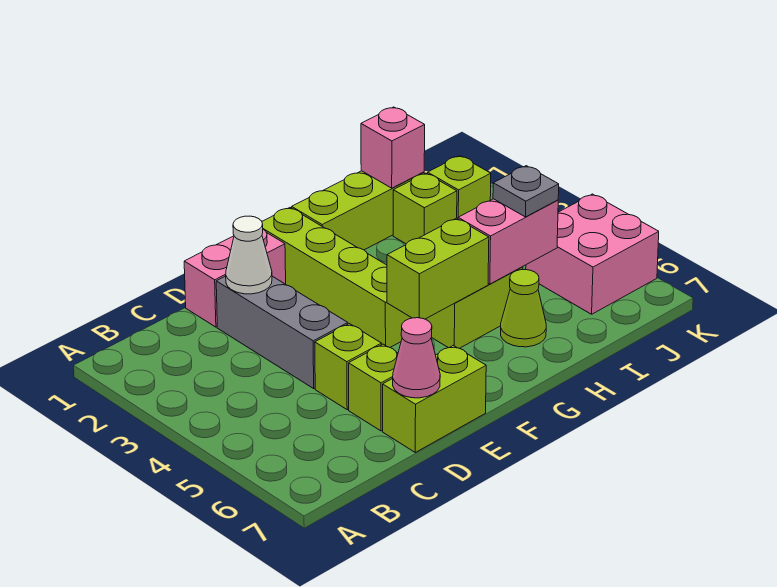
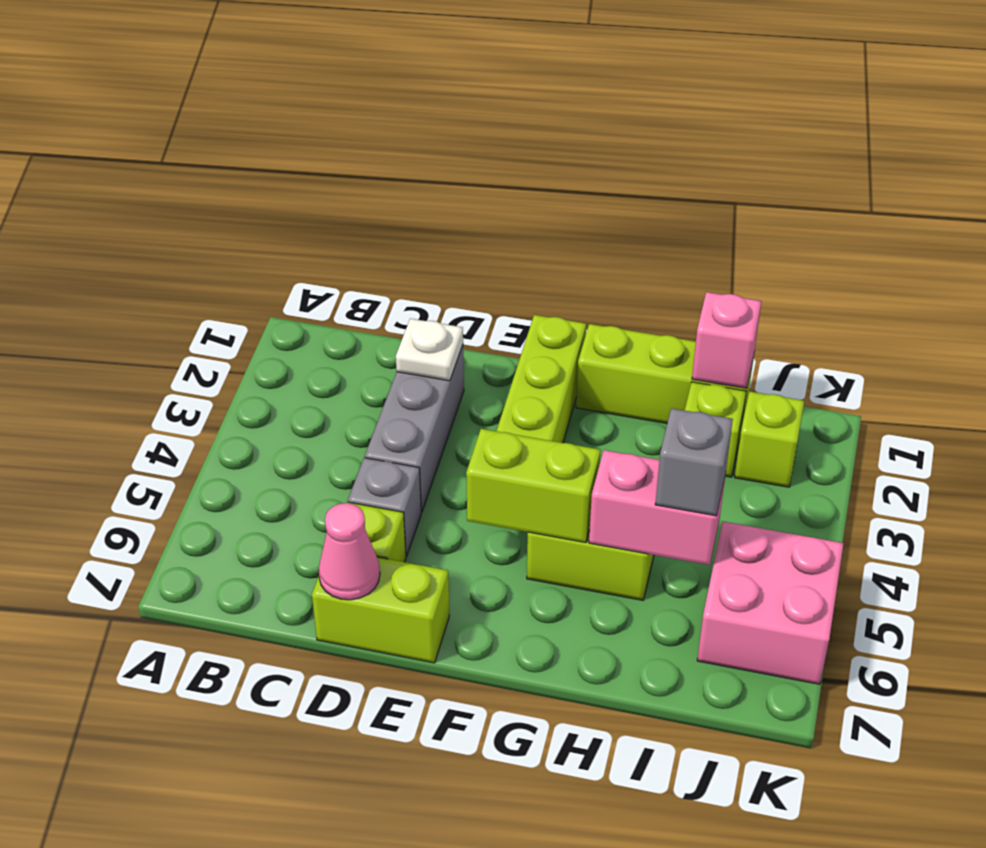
pink brick D1:E1 level 1 -> none
white cone D2 level 2 -> white plate D2 level 2
lime brick D5 level 1 -> grey brick D5 level 1
lime cone H6 level 1 -> none
grey plate I5 level 3 -> grey brick I5 level 3

